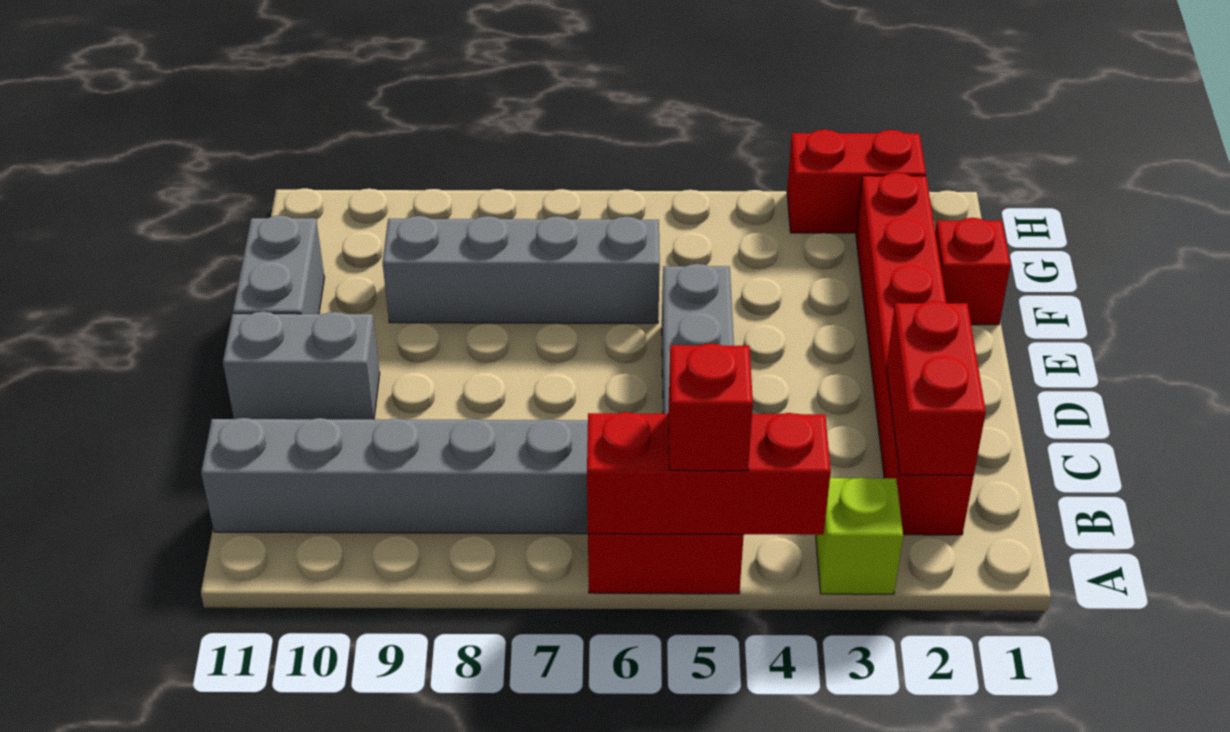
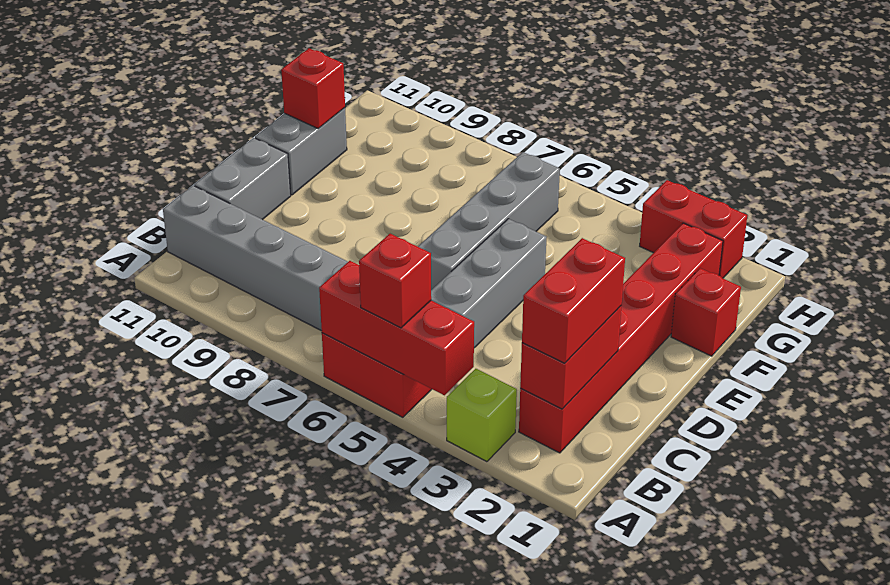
none -> red brick B2:C2 level 3
grey brick D10:D11 level 1 -> grey brick C11:D11 level 1
grey brick F6:F9 level 1 -> grey brick D6:G6 level 1
none -> red brick F11 level 2

